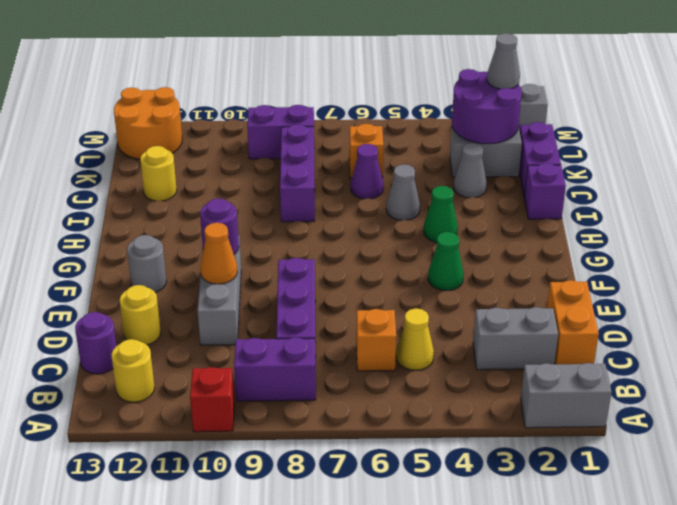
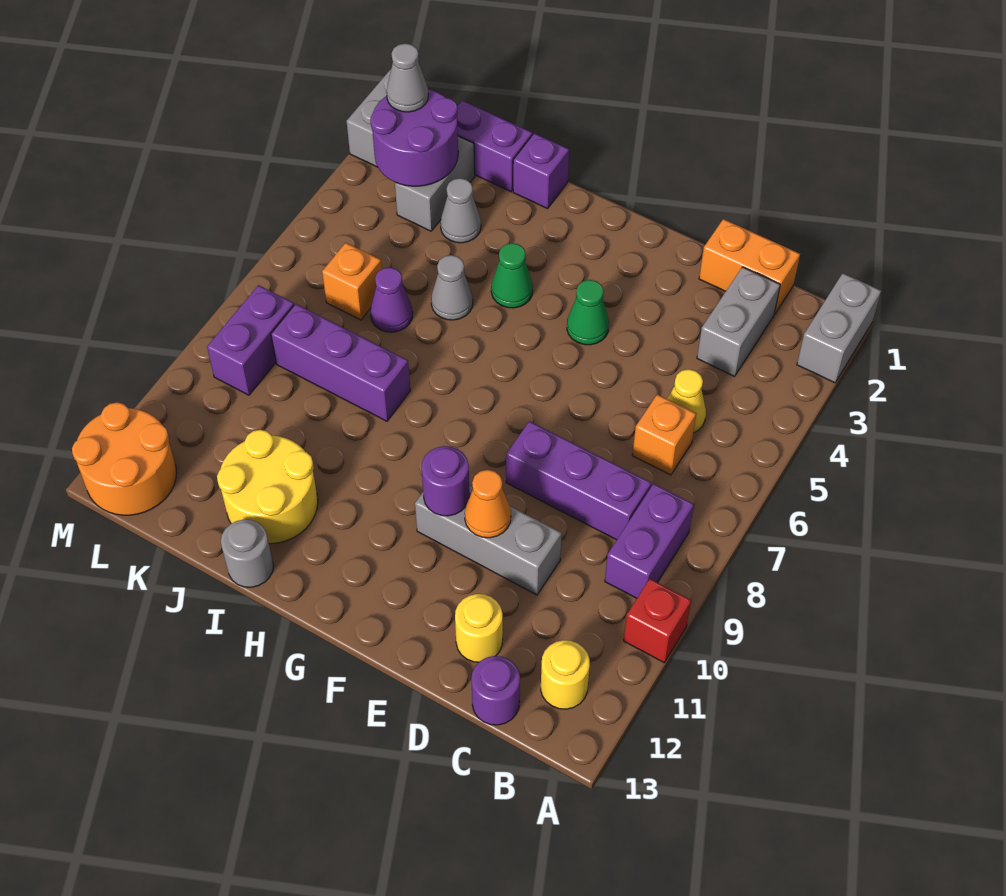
grey round brick F12 level 1 -> grey round brick I13 level 1
yellow round brick J12 level 1 -> yellow round brick I11:J12 level 1

